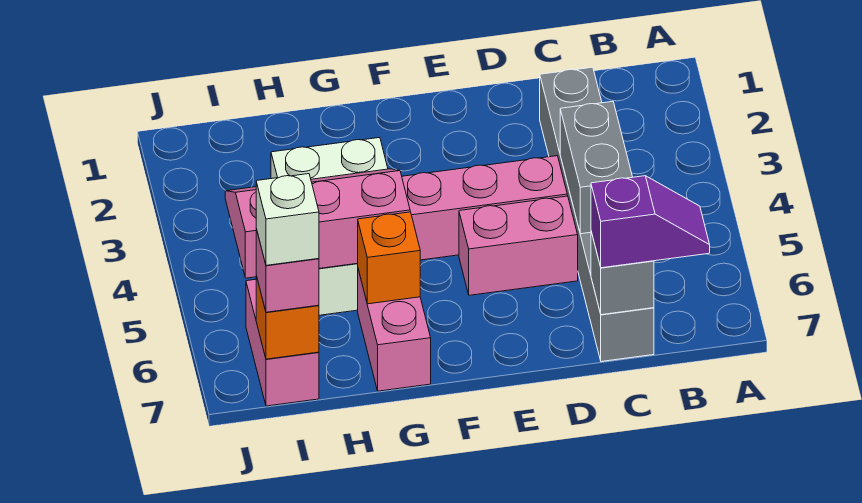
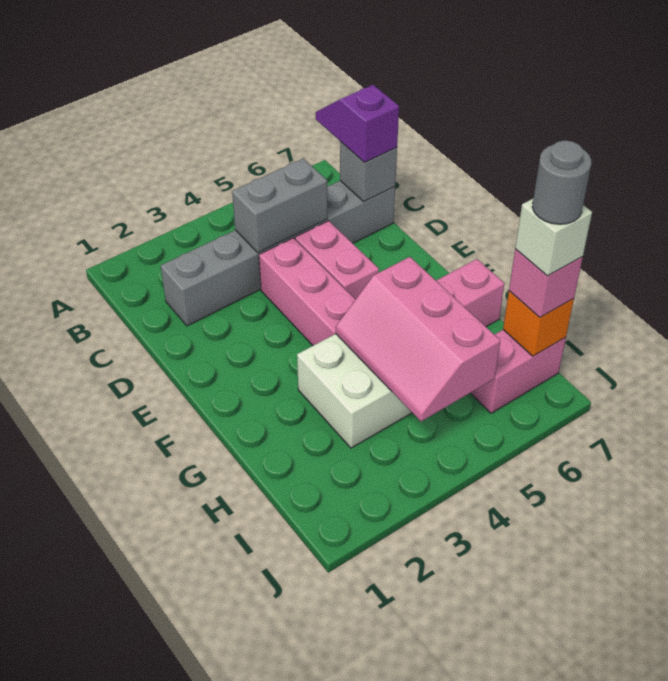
orange brick G6 level 2 -> none
none -> grey round brick I7 level 5

